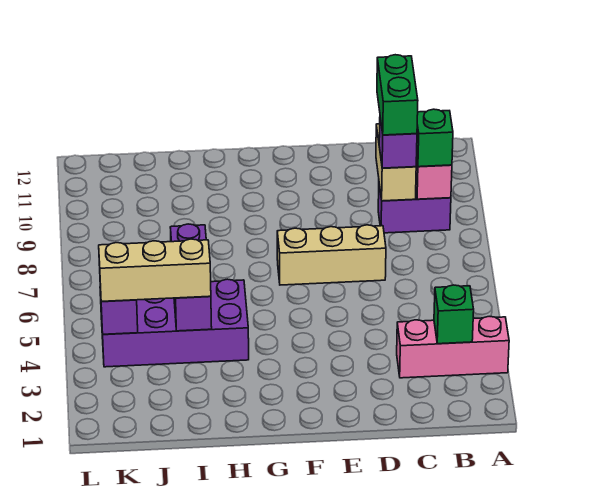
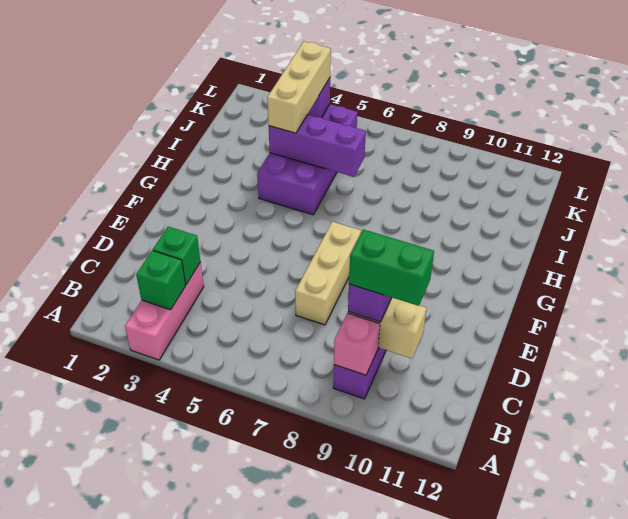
green brick B9 level 3 -> green brick C3 level 2

